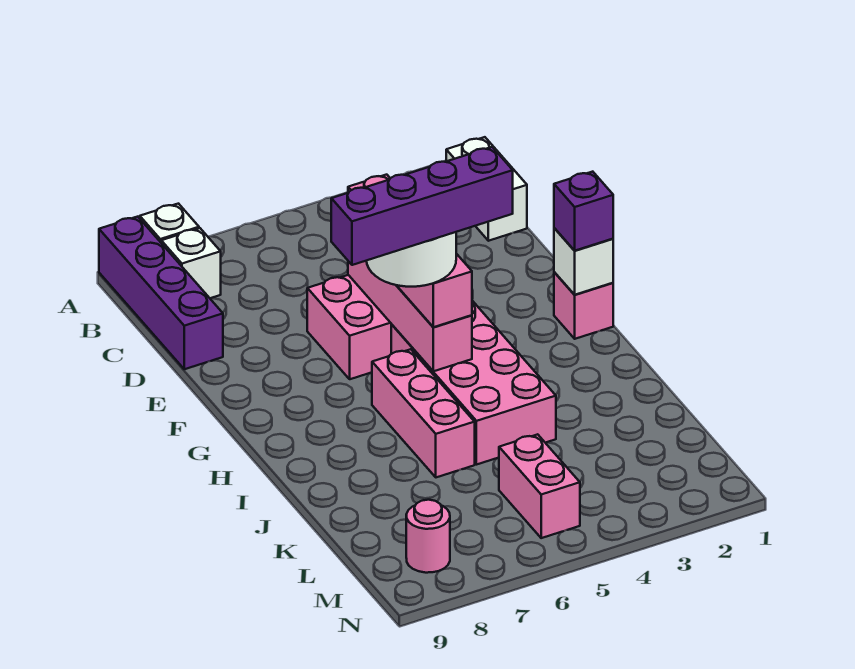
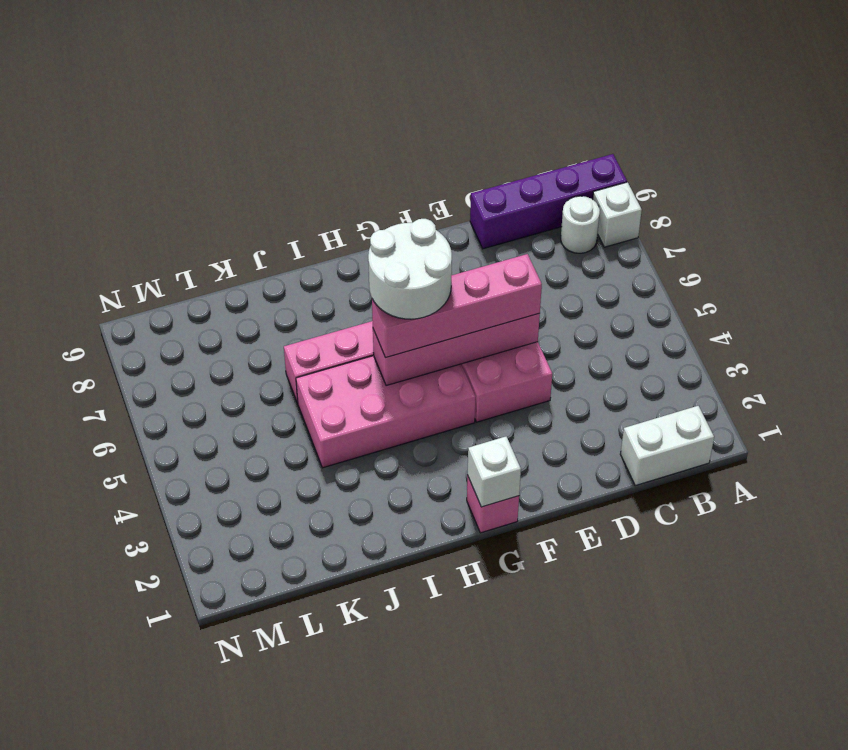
white brick B8 level 1 -> white round brick B8 level 1
purple brick G1 level 3 -> none
purple brick H4:H7 level 5 -> none
pink brick L5:M5 level 1 -> none
pink round brick M8 level 1 -> none

